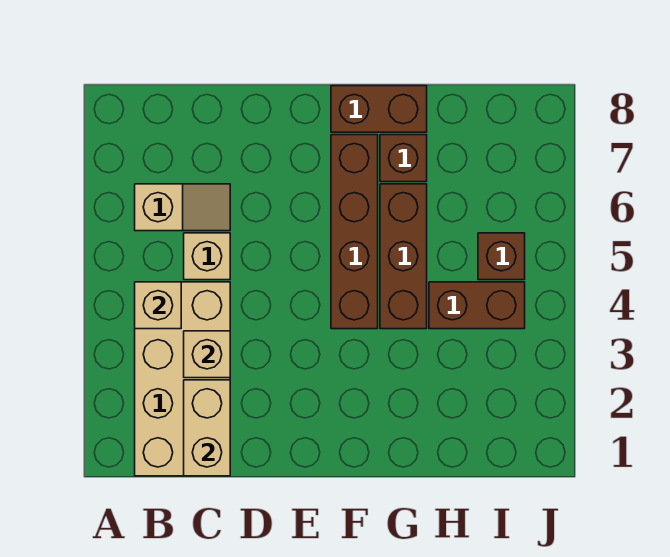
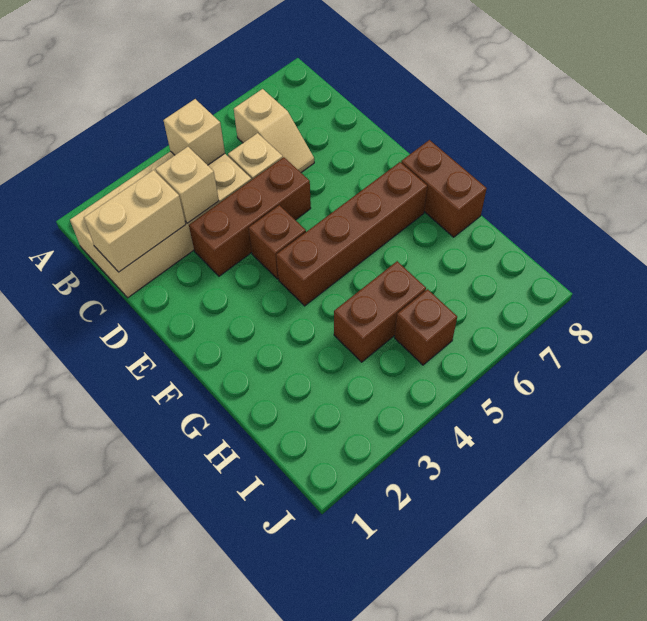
brown brick G4:G6 level 1 -> brown brick D3:D5 level 1
brown brick G7 level 1 -> brown brick E4 level 1
brown brick H4:I4 level 1 -> brown brick H4:H5 level 1

